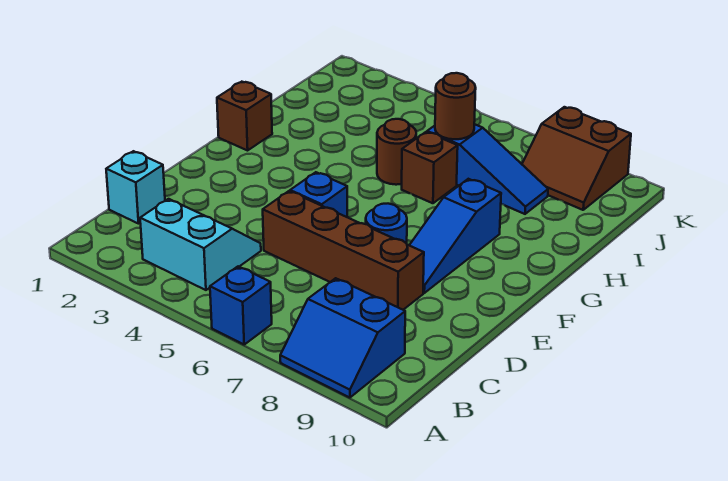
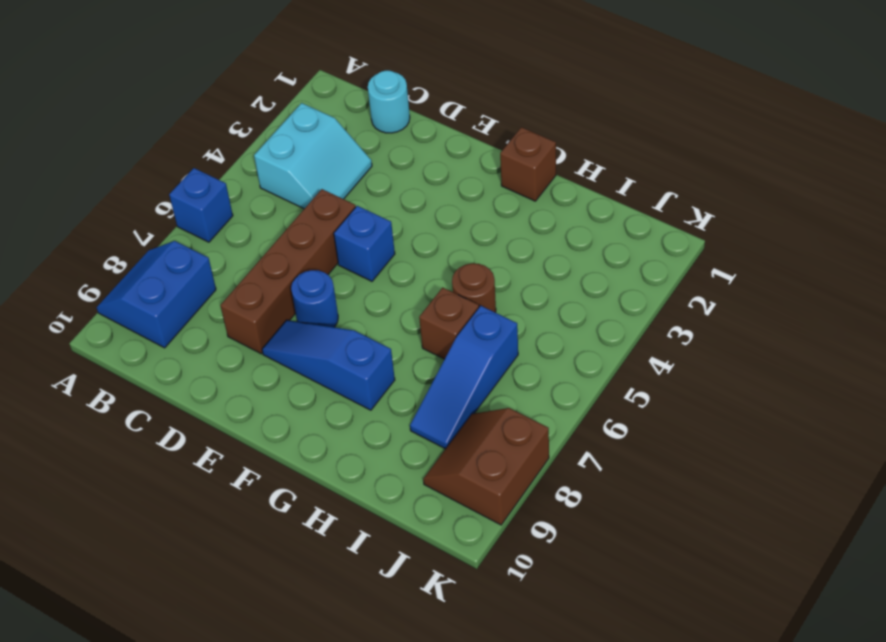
cyan brick C1 level 1 -> cyan round brick C1 level 1
brown round brick I6 level 2 -> none

